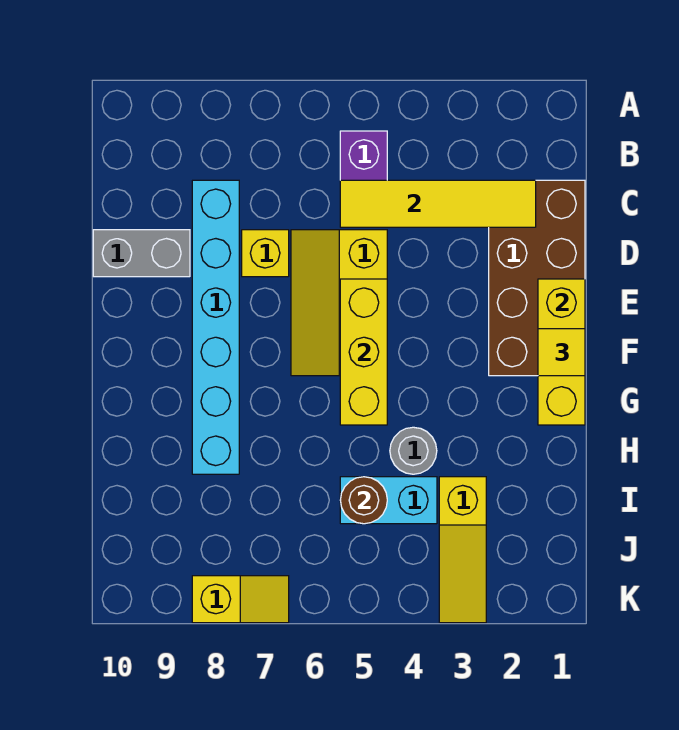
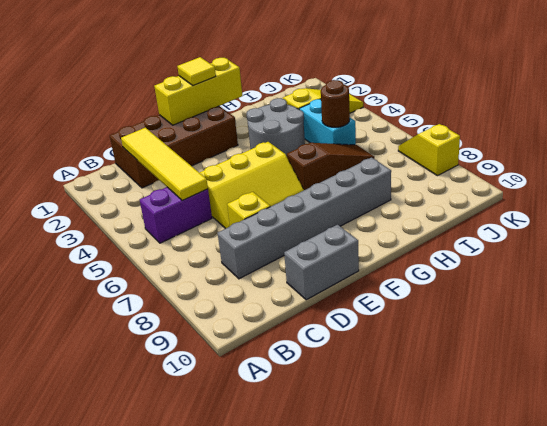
cyan brick C8:H8 level 1 -> grey brick C8:H8 level 1
grey brick D9:D10 level 1 -> grey brick D10:E10 level 1
yellow brick E5:G5 level 2 -> none
none -> brown slope G6:I6 level 1 top G
grey round brick H4 level 1 -> grey round brick G3:H4 level 1

